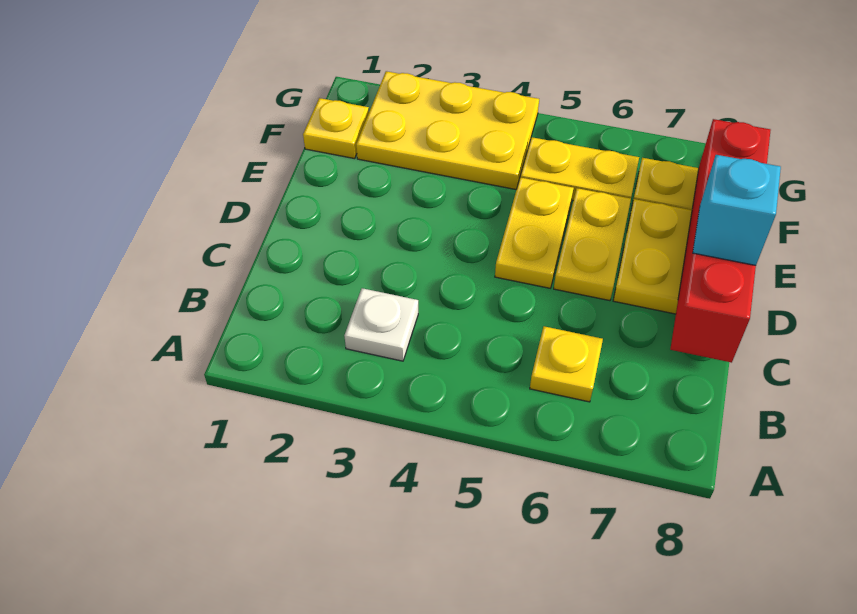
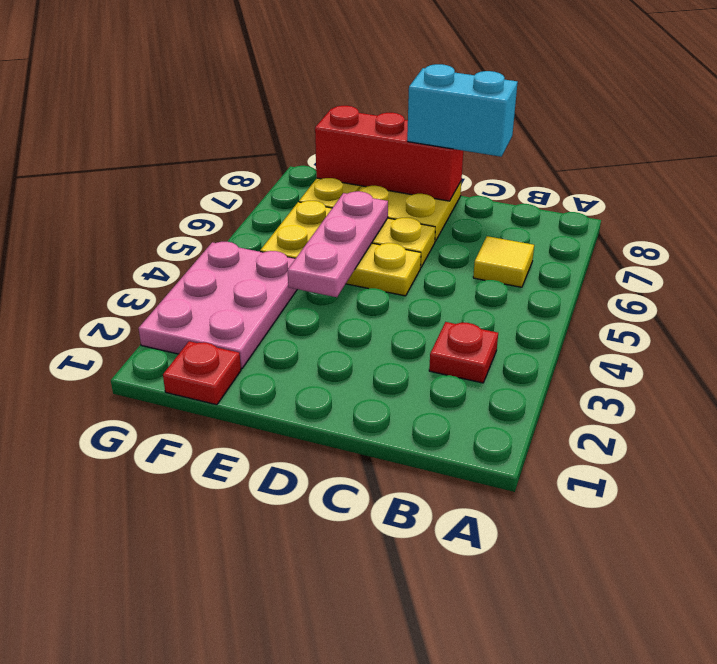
white plate B3 level 1 -> red plate B3 level 1
yellow plate B6 level 1 -> yellow tile B6 level 1
red brick C8:F8 level 2 -> red brick D8:F8 level 2
cyan brick D8 level 3 -> cyan brick C8:D8 level 3
none -> pink plate E4:E6 level 2
yellow plate F1 level 1 -> red plate F1 level 1
yellow plate F2:G4 level 1 -> pink plate F2:G4 level 1

